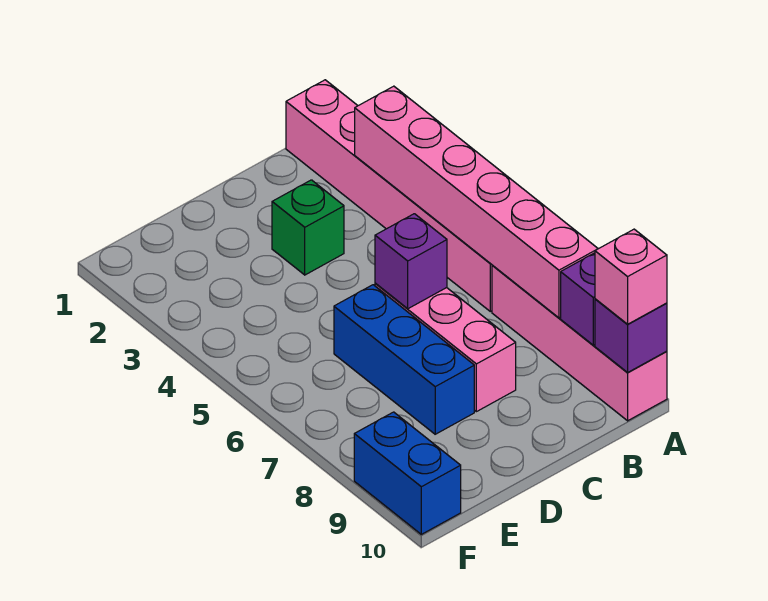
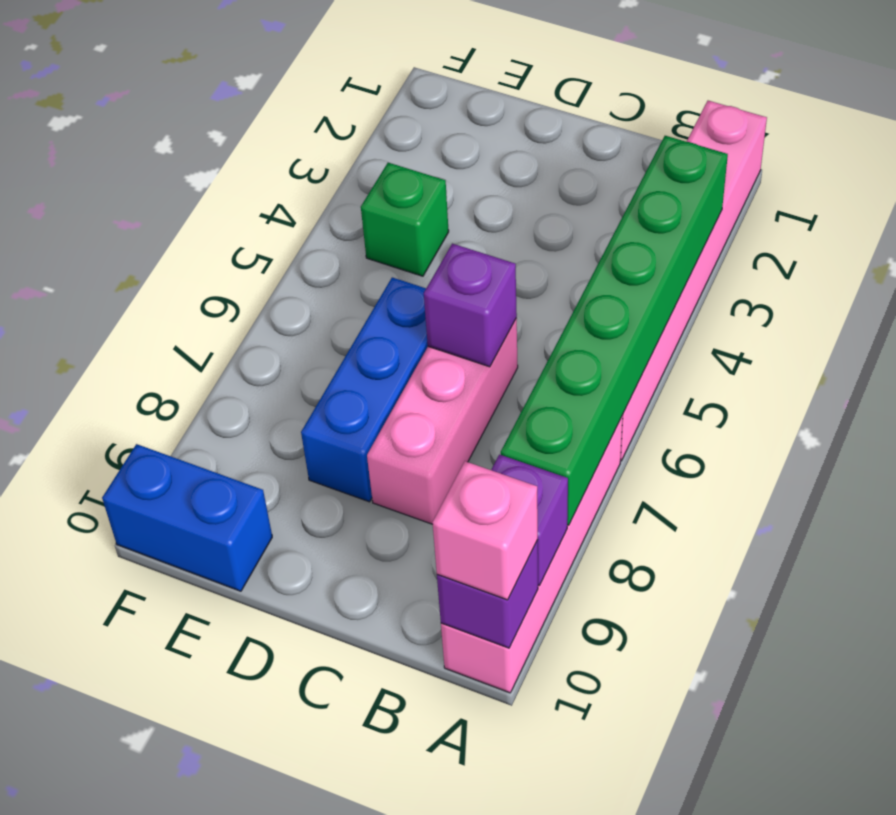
pink brick A3:A8 level 2 -> green brick A3:A8 level 2
green brick C3 level 1 -> green brick E4 level 1
blue brick F9:F10 level 1 -> blue brick E10:F10 level 1

